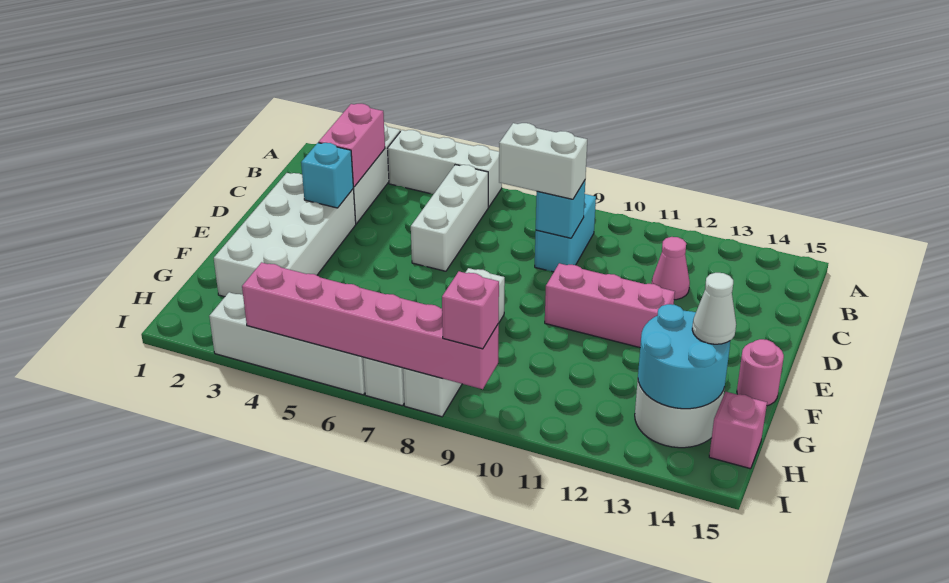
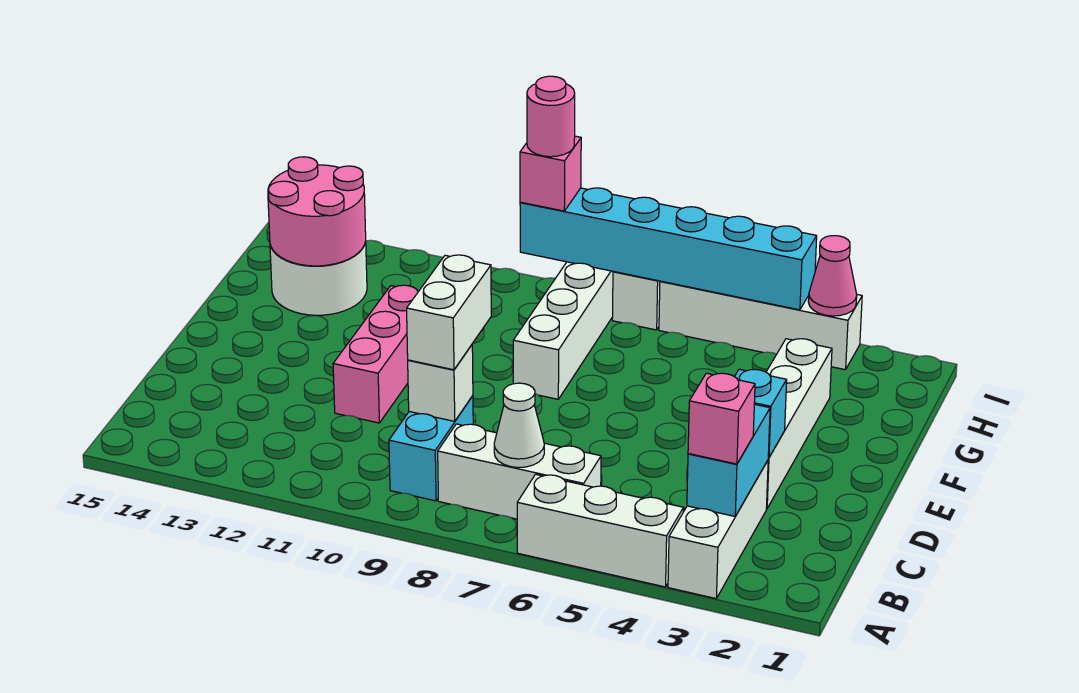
pink brick B3:C3 level 2 -> cyan brick B3:C3 level 2
white brick B6:D6 level 1 -> white brick B6:B8 level 1
white brick C8:C9 level 3 -> white brick C9:D9 level 3
cyan brick C9 level 2 -> white brick C9 level 2
pink cone C12 level 1 -> pink cone I3 level 2
white brick D2:G3 level 1 -> white brick D3:G3 level 1
pink brick E10:E12 level 1 -> pink brick D11:F11 level 1
pink round brick F15 level 1 -> pink round brick I9 level 4
cyan round brick G13:H14 level 2 -> pink round brick G13:H14 level 2
white cone G14 level 3 -> white cone B7 level 2
pink brick H15 level 1 -> pink brick B3 level 3
pink brick I4:I9 level 2 -> cyan brick I4:I9 level 2

